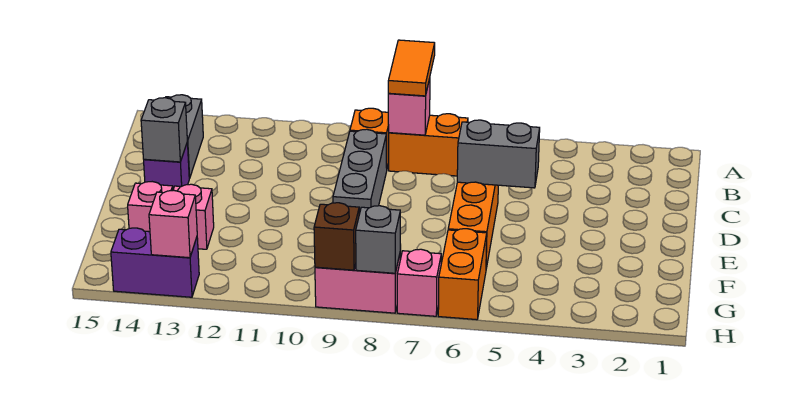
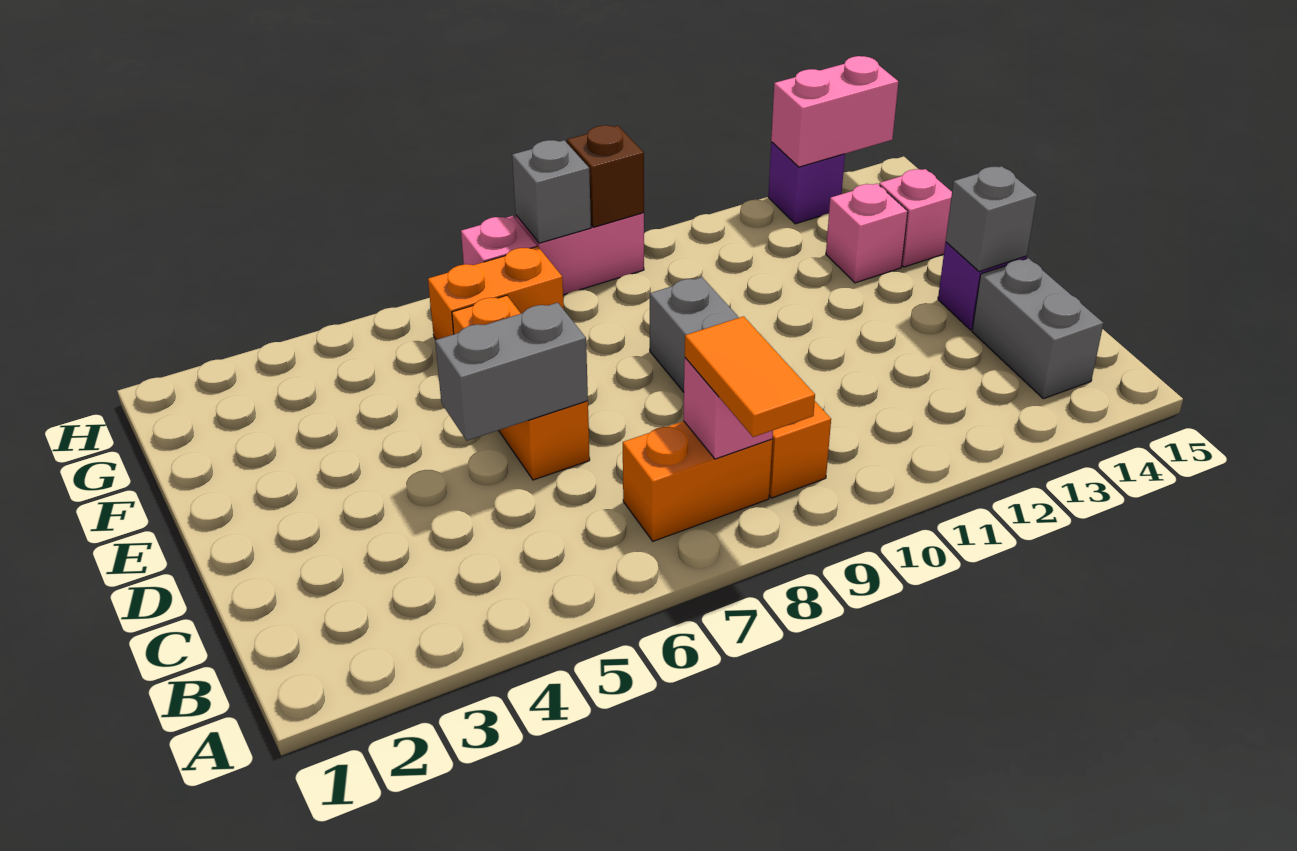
orange brick G6:H6 level 1 -> orange brick G6:G7 level 1
purple brick H13:H14 level 1 -> purple brick H13 level 1
pink brick H13 level 2 -> pink brick H13:H14 level 2

